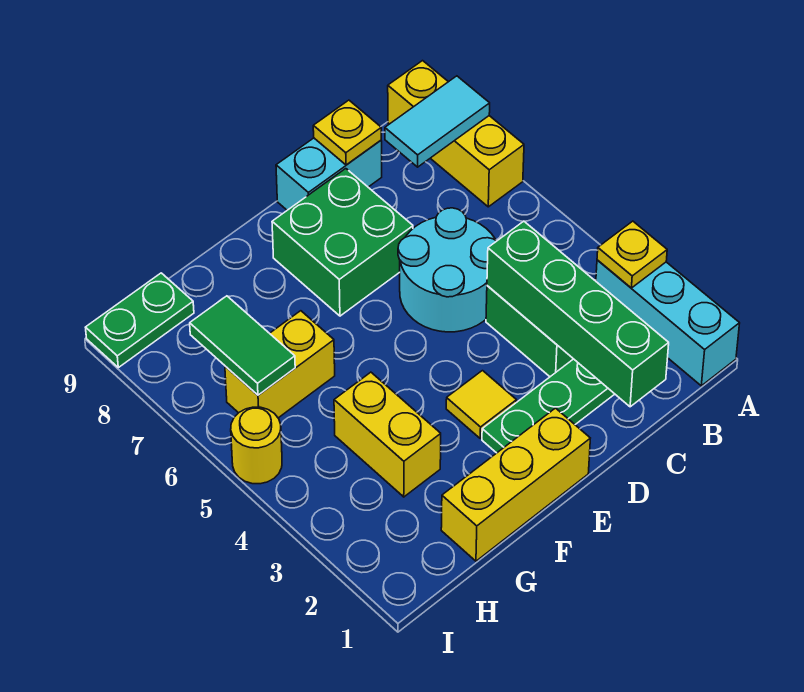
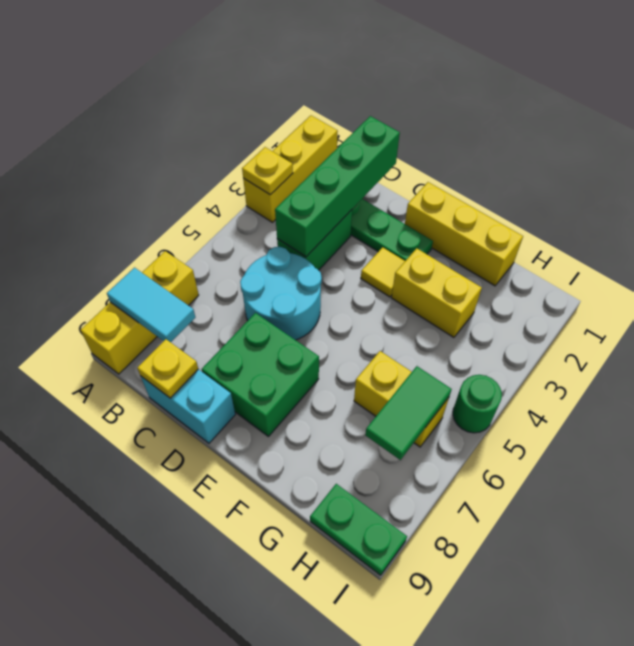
cyan brick A1:A3 level 1 -> yellow brick A1:A3 level 1
yellow brick G3:G4 level 1 -> yellow brick F3:G3 level 1
yellow round brick I5 level 1 -> green round brick I5 level 1

